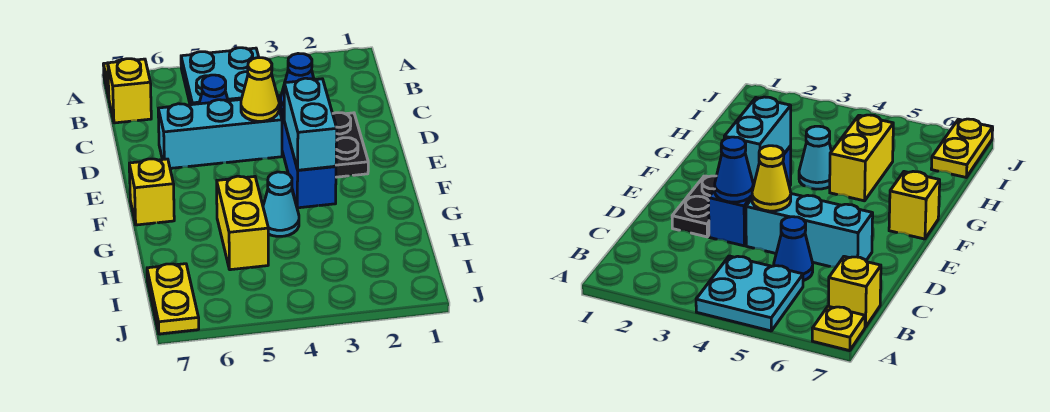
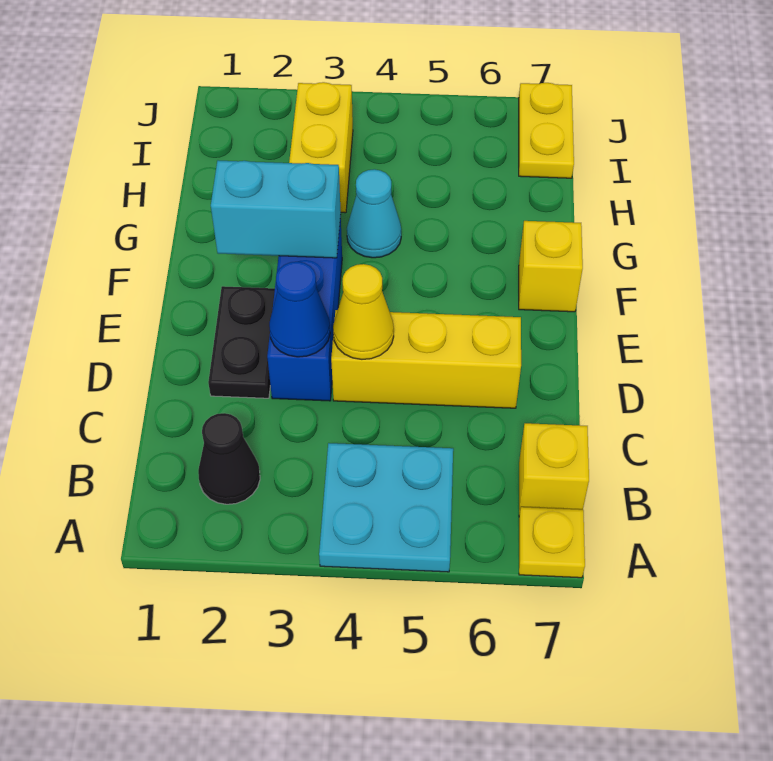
none -> black cone B2 level 1
blue cone C5 level 1 -> none
cyan brick D4:D6 level 1 -> yellow brick D4:D6 level 1
cyan brick E3:F3 level 2 -> cyan brick F2:F3 level 2
yellow brick G5:H5 level 1 -> yellow brick H3:I3 level 1

